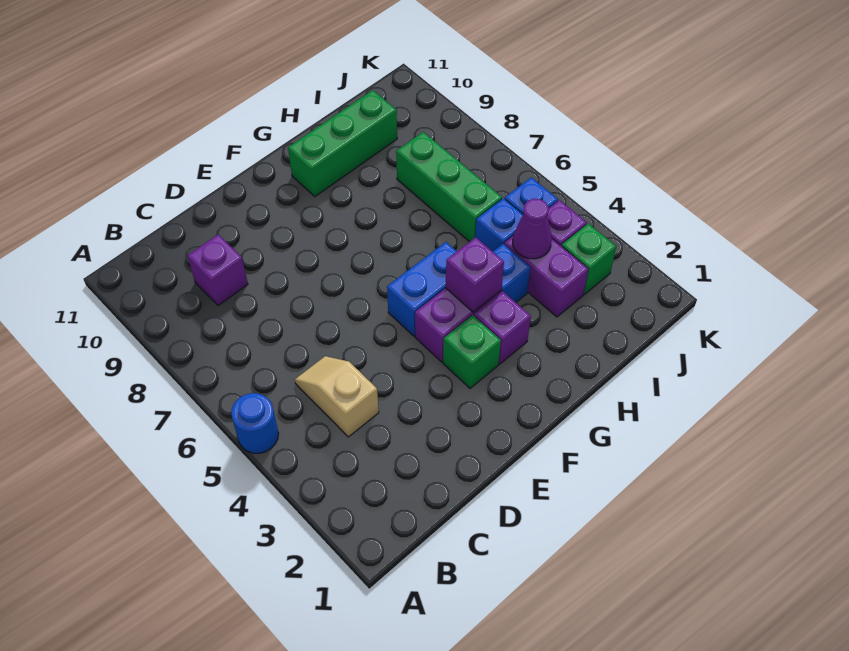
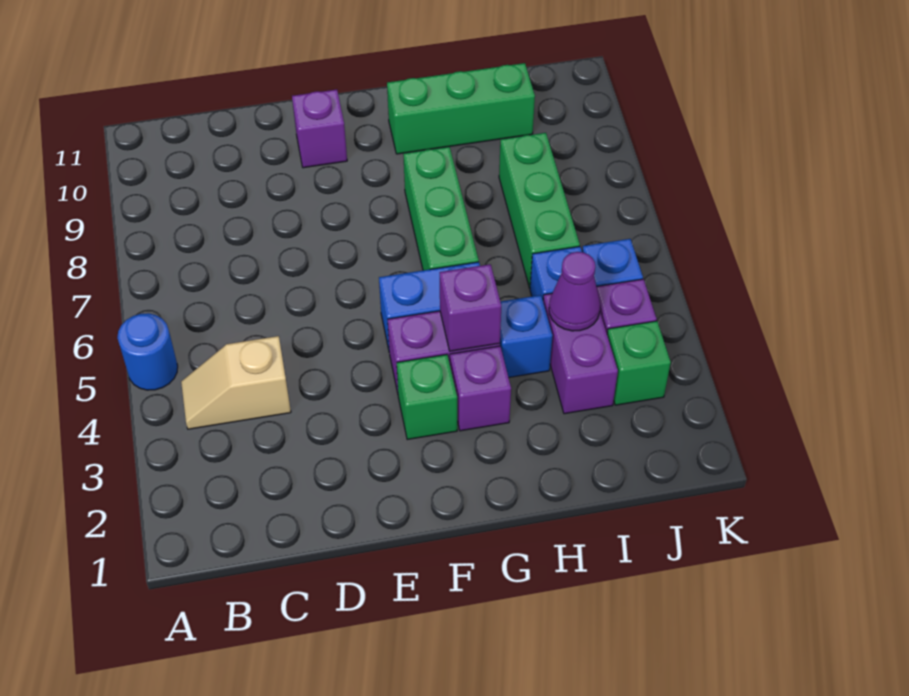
tan slope C4:C5 level 1 top 4 -> tan slope B4:C4 level 1 top C
purple brick C9 level 1 -> purple brick E10 level 1
none -> green brick G6:G8 level 1

